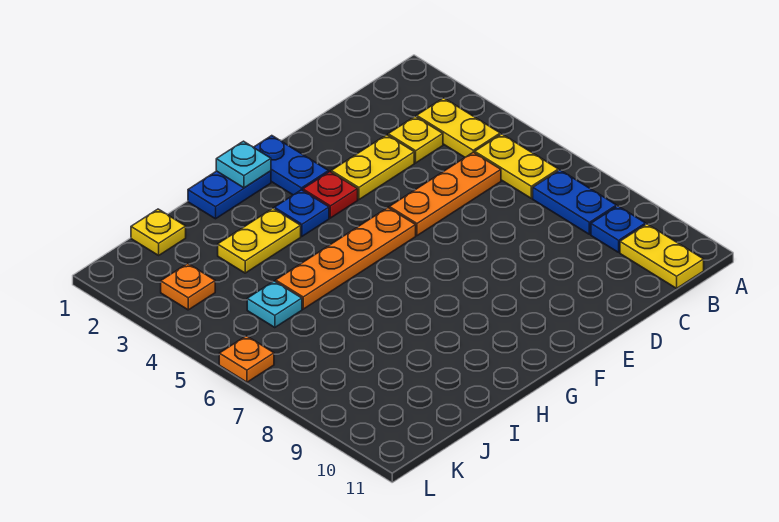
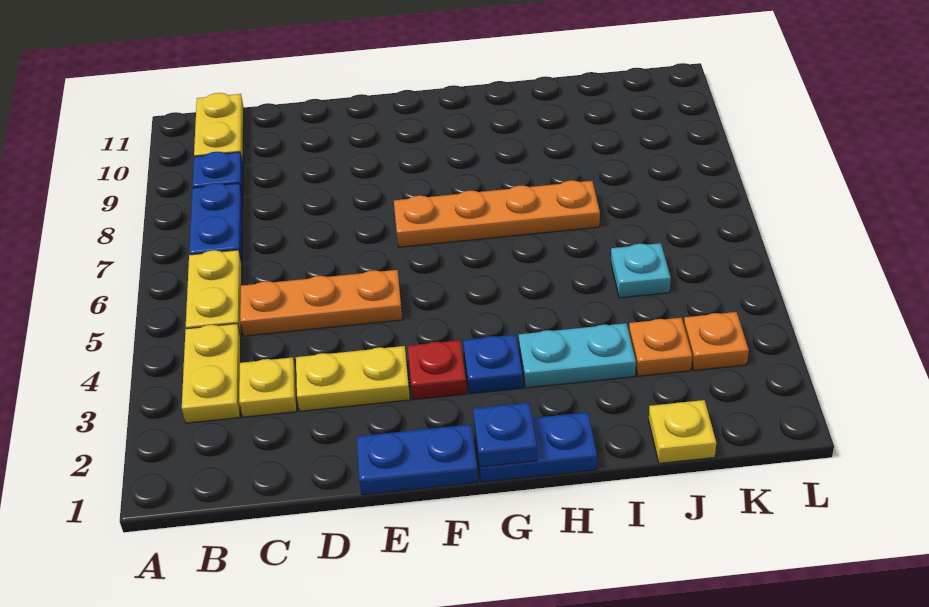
blue plate F1:F2 level 1 -> blue plate E1:F1 level 1
orange plate F5:I5 level 1 -> orange plate F7:I7 level 1
cyan plate G1 level 2 -> blue plate G1 level 2
yellow plate H3:I3 level 1 -> cyan plate H3:I3 level 1
orange plate L6 level 1 -> orange plate J3 level 1

